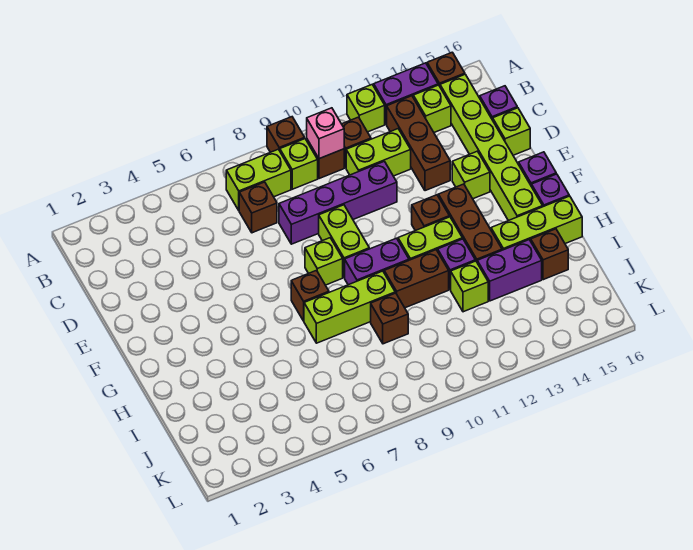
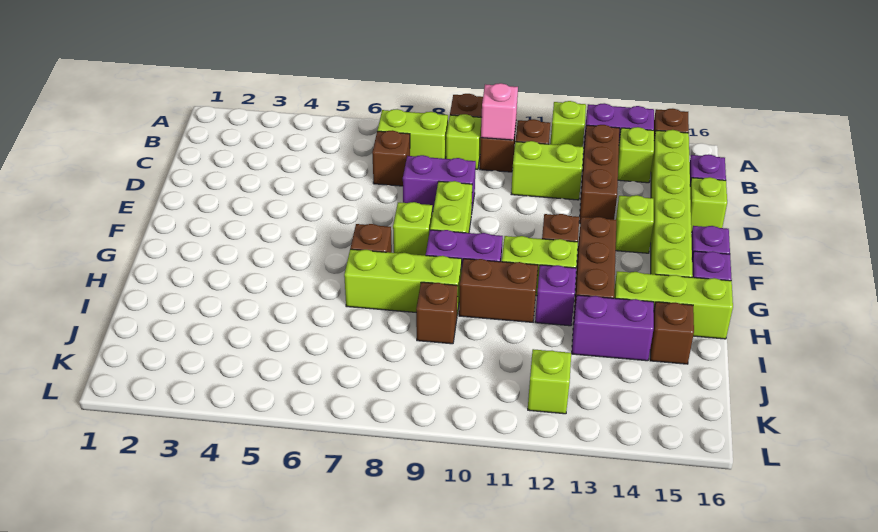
purple brick D8:D11 level 1 -> purple brick D8:D9 level 1
lime brick I12 level 1 -> lime brick K12 level 1

